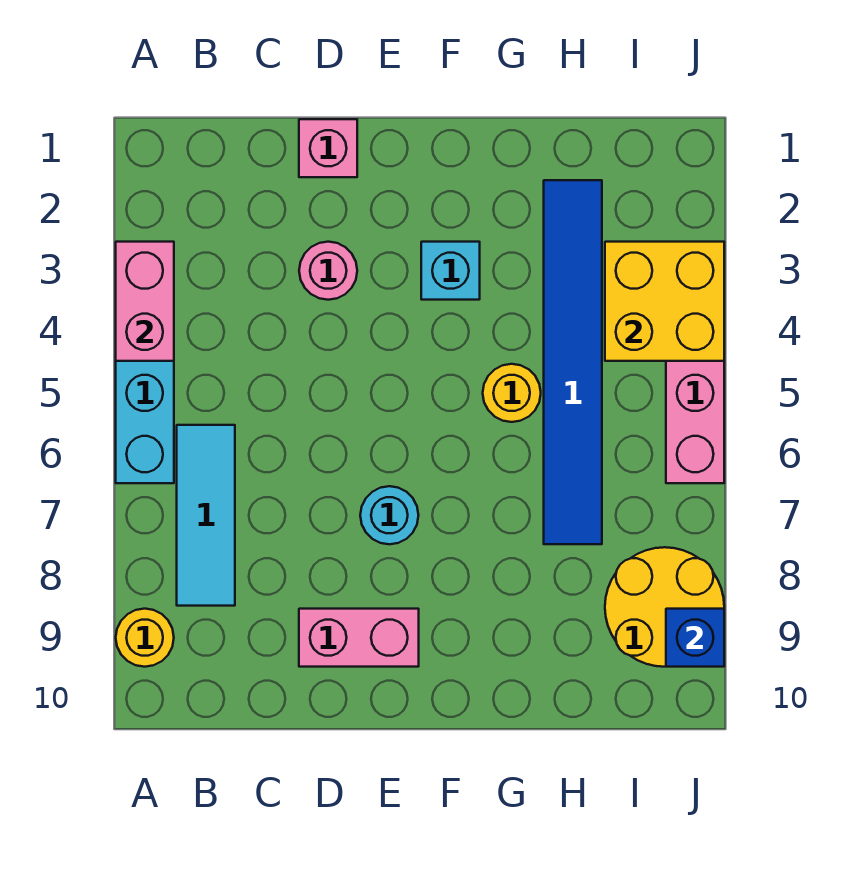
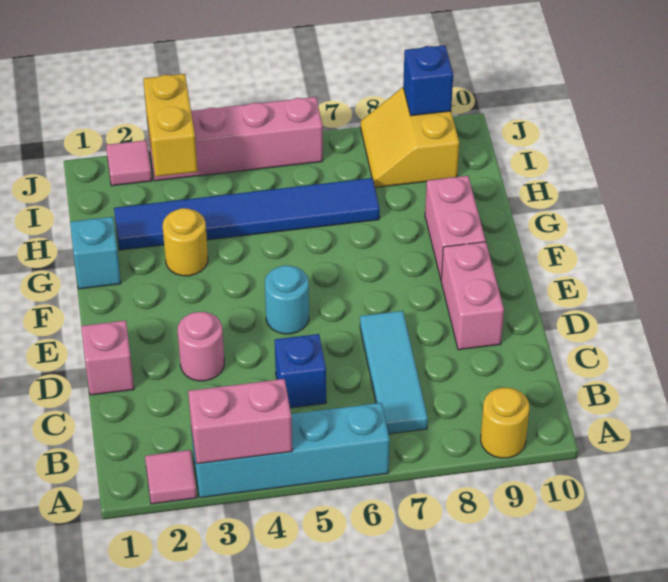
none -> pink tile A2 level 1
cyan tile B6:B8 level 1 -> cyan tile B7:D7 level 1
none -> blue brick C5 level 1
cyan round brick E7 level 1 -> cyan round brick E5 level 1
cyan brick F3 level 1 -> cyan brick G1 level 1
none -> pink brick F9:G9 level 1
yellow round brick G5 level 1 -> yellow round brick G3 level 1
yellow brick I3:J4 level 2 -> yellow brick I3:J3 level 2
yellow round brick I8:J9 level 1 -> yellow slope I8:J9 level 1 top 9
none -> pink tile J2 level 1

